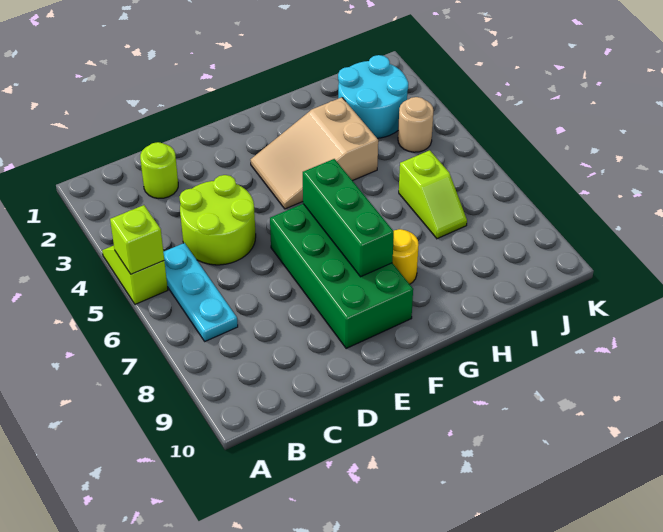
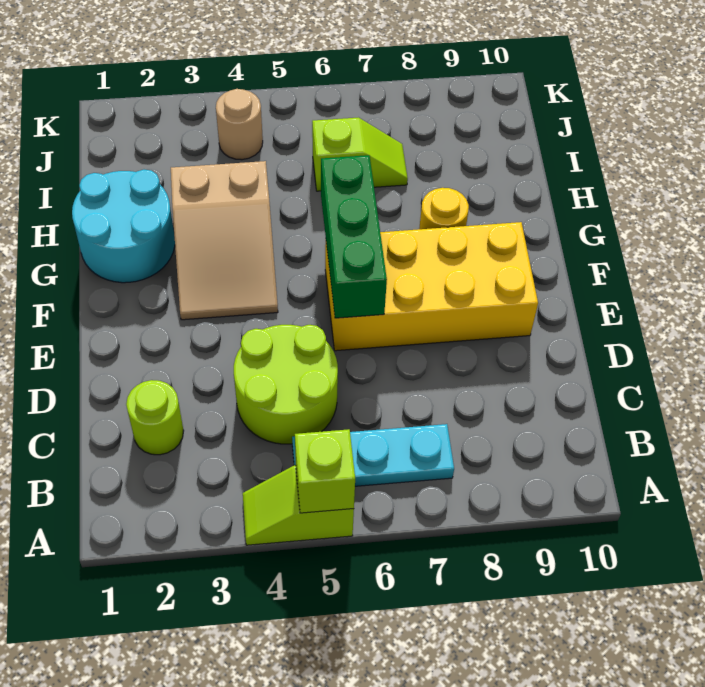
green brick E6:F9 level 1 -> yellow brick E6:F9 level 1
green brick F6:F8 level 2 -> green brick E6:G6 level 2
cyan round brick I2:J3 level 1 -> cyan round brick G1:H2 level 1

